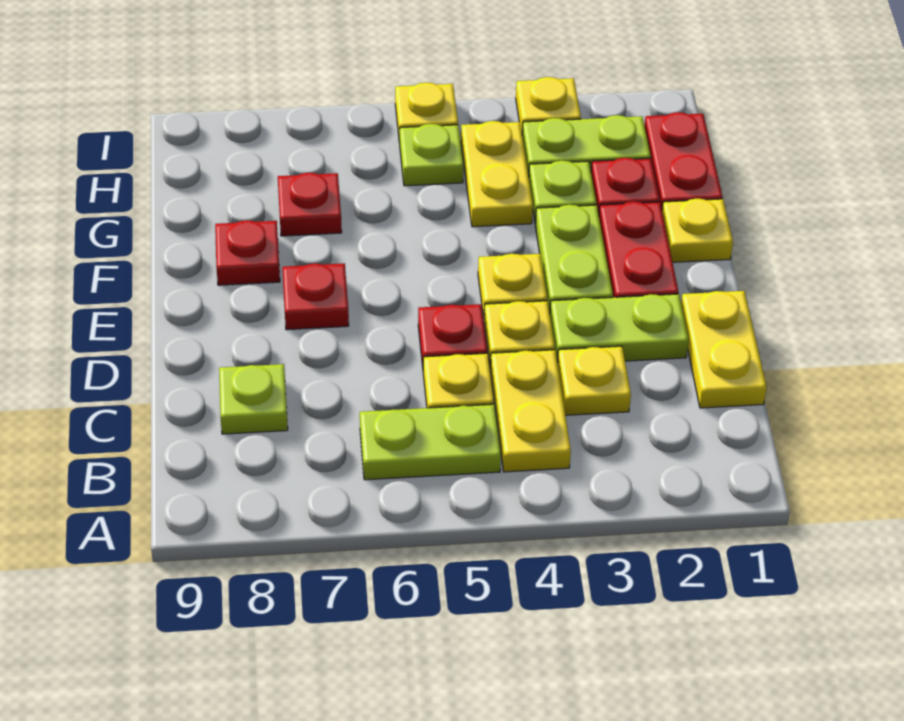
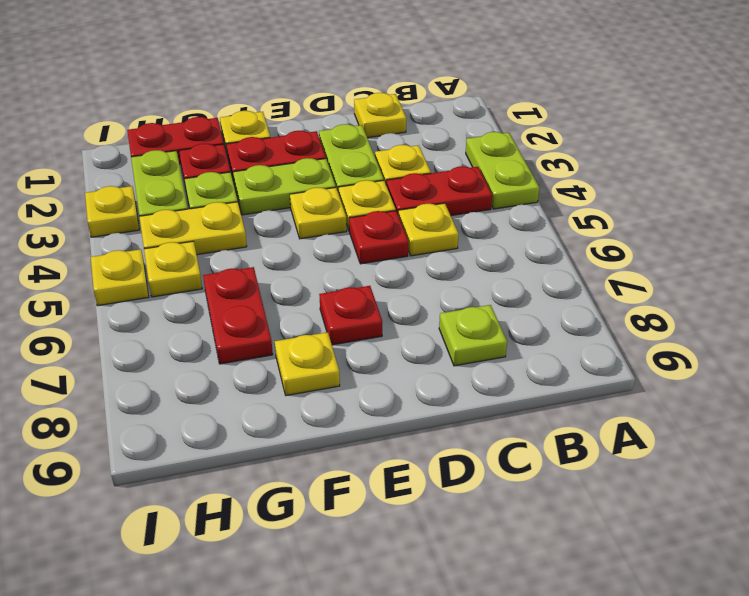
yellow plate B4:C4 level 1 -> red plate B4:C4 level 1
lime plate B5:B6 level 1 -> lime plate A3:A4 level 1
yellow plate C1:D1 level 1 -> yellow plate C1 level 1
red plate F8 level 1 -> yellow plate F8 level 1
red plate G7 level 1 -> red plate G6:G7 level 1
lime plate H5 level 1 -> yellow plate H5 level 1

